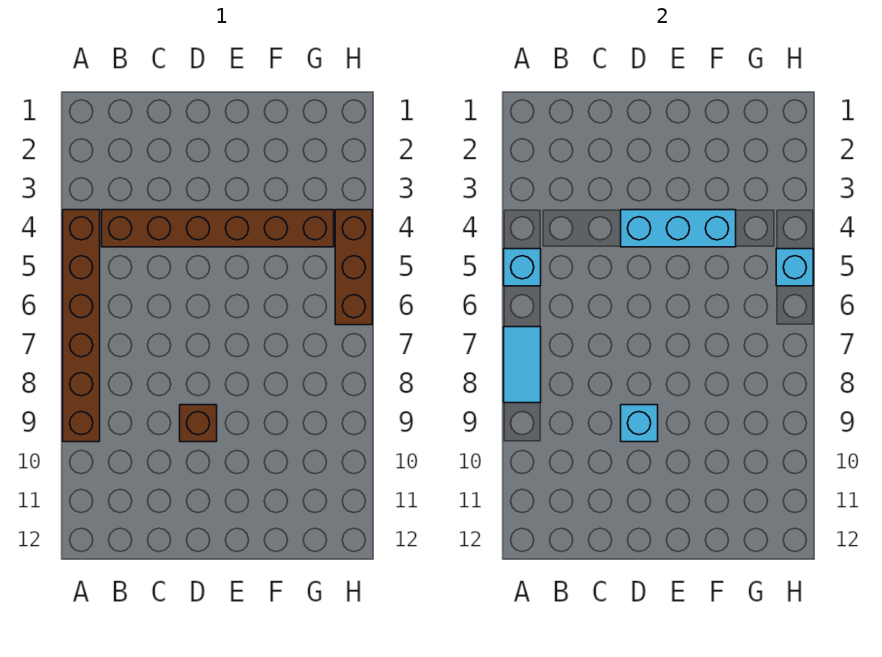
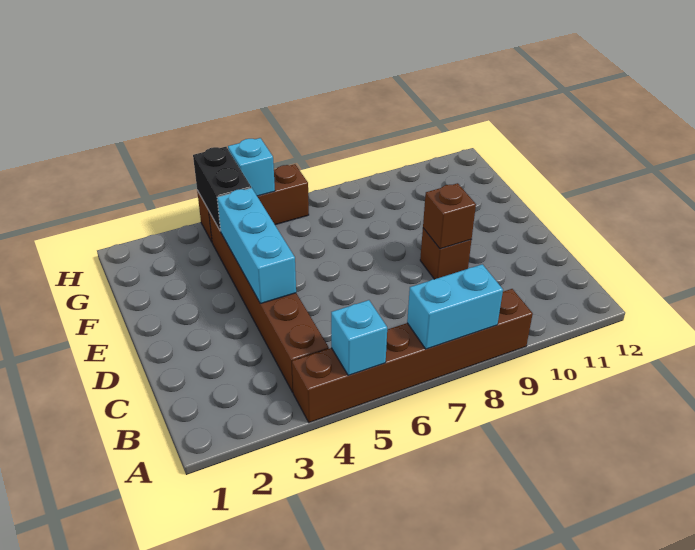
cyan tile A7:A8 level 2 -> cyan brick A7:A8 level 2
cyan brick D9 level 2 -> brown brick D9 level 2
none -> black brick G4:H4 level 2

